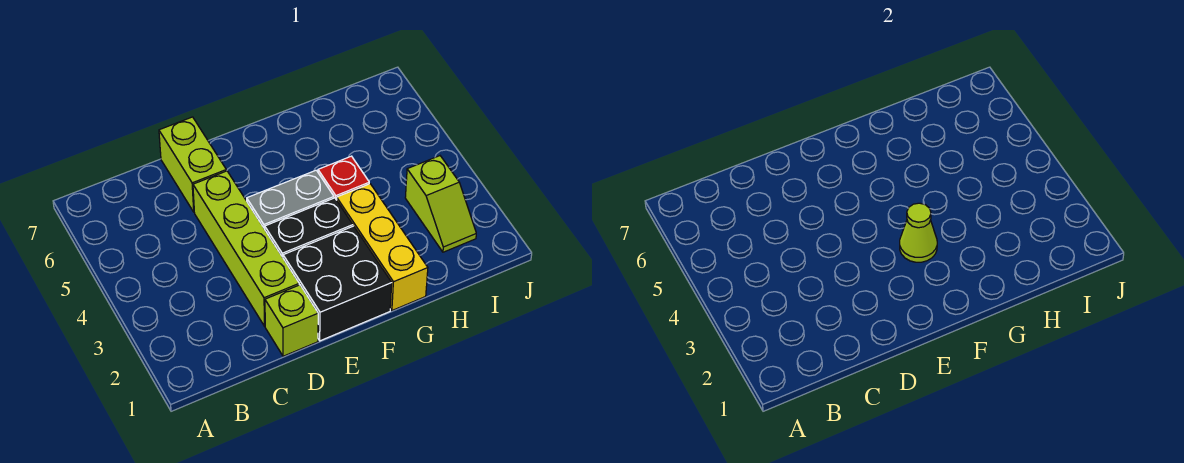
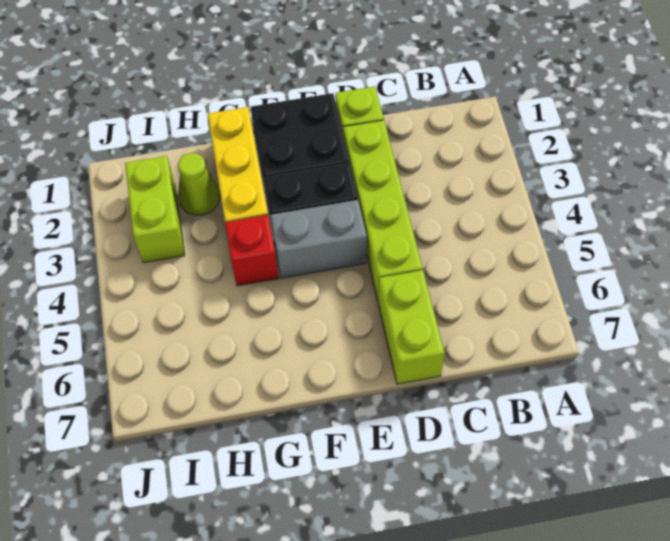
lime cone F3 level 2 -> lime cone H2 level 1
lime slope I2:I3 level 1 top 3 -> lime brick I2:I3 level 1

